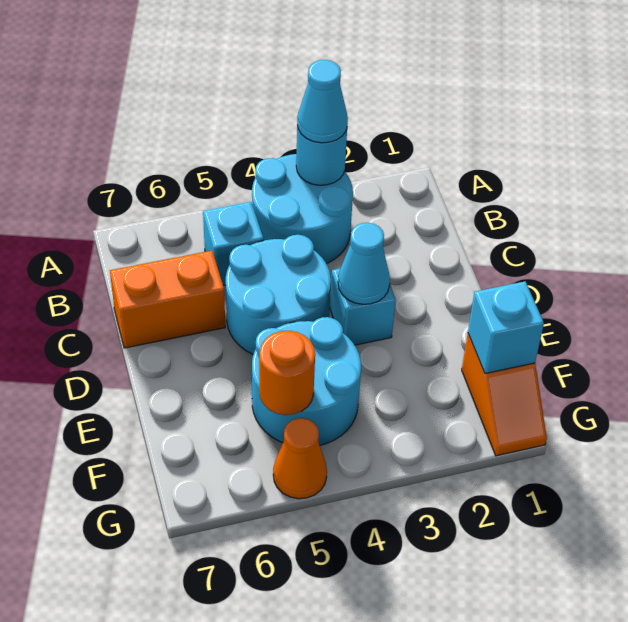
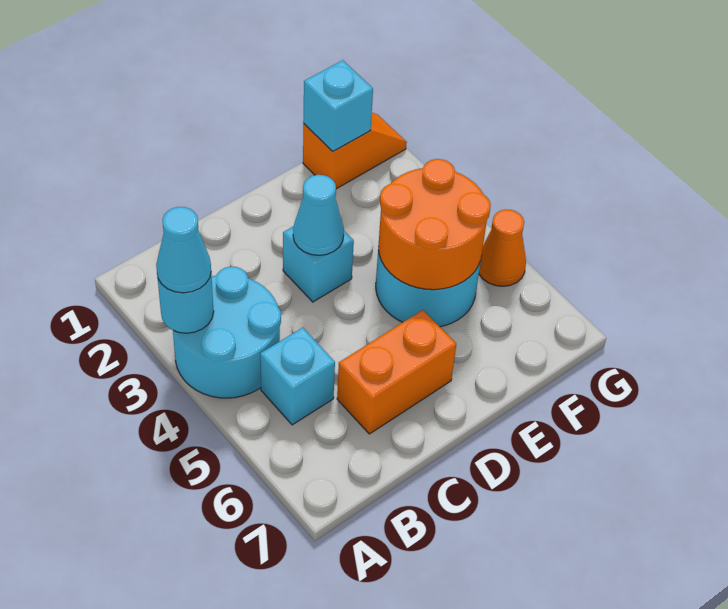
cyan round brick C4:D5 level 1 -> none
orange brick C6:C7 level 1 -> orange brick C6:D6 level 1
orange round brick F5 level 2 -> orange round brick E4:F5 level 2

